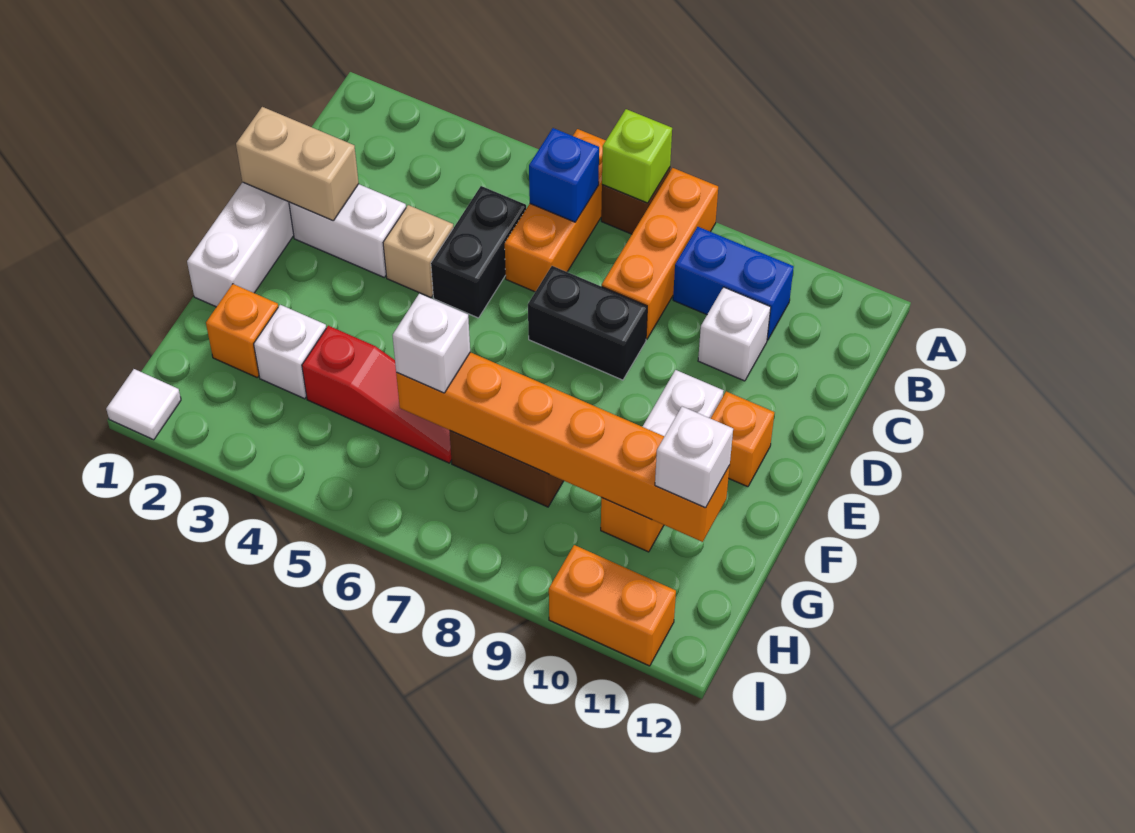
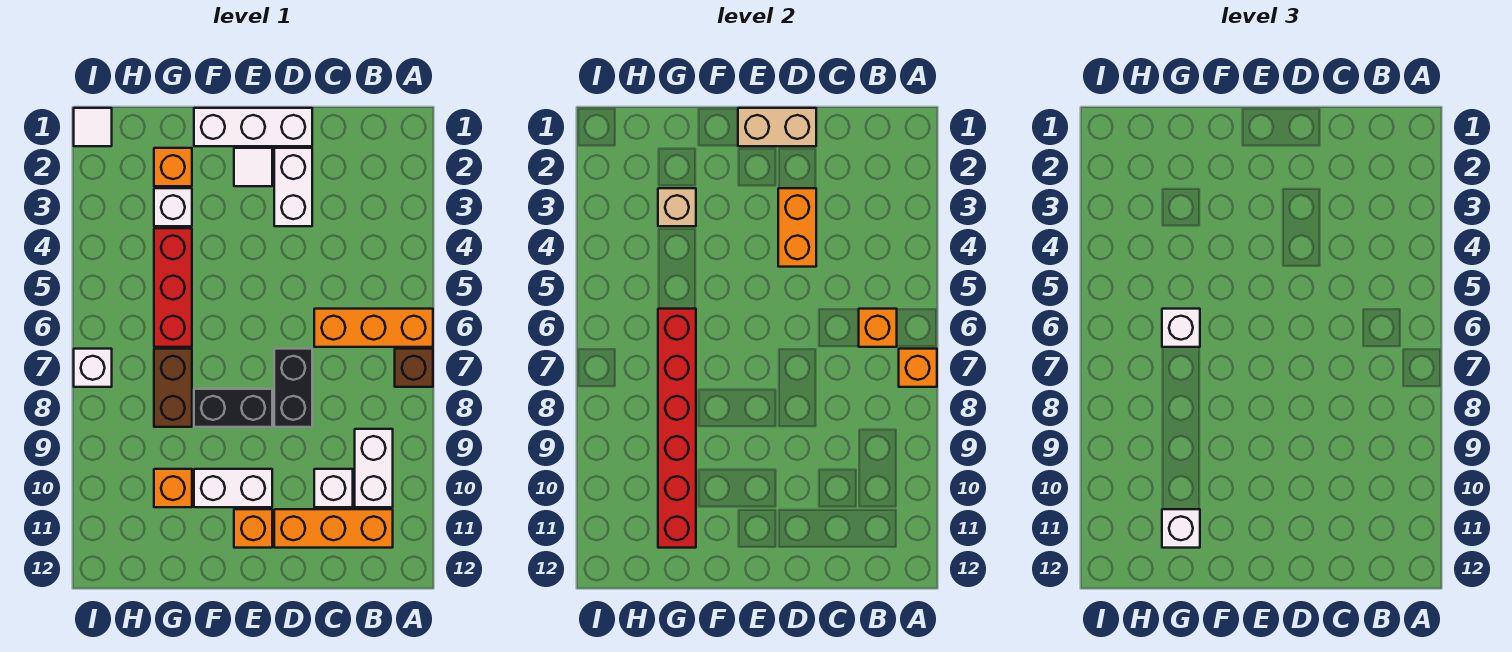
lime brick A7 level 2 -> orange brick A7 level 2
orange brick A8:C8 level 1 -> orange brick B11:D11 level 1
blue brick B6 level 2 -> orange brick B6 level 2
blue brick B9:B10 level 1 -> white brick B9:B10 level 1
black brick C5:D5 level 1 -> black brick E8:F8 level 1
tan brick D1:D2 level 2 -> tan brick D1:E1 level 2
tan brick D4 level 1 -> tan brick G3 level 2
none -> white tile E2 level 1
red slope G4:G6 level 1 top 4 -> red brick G4:G6 level 1
orange brick G6:G11 level 2 -> red brick G6:G11 level 2
none -> white brick I7 level 1
orange brick I10:I11 level 1 -> orange brick D3:D4 level 2

